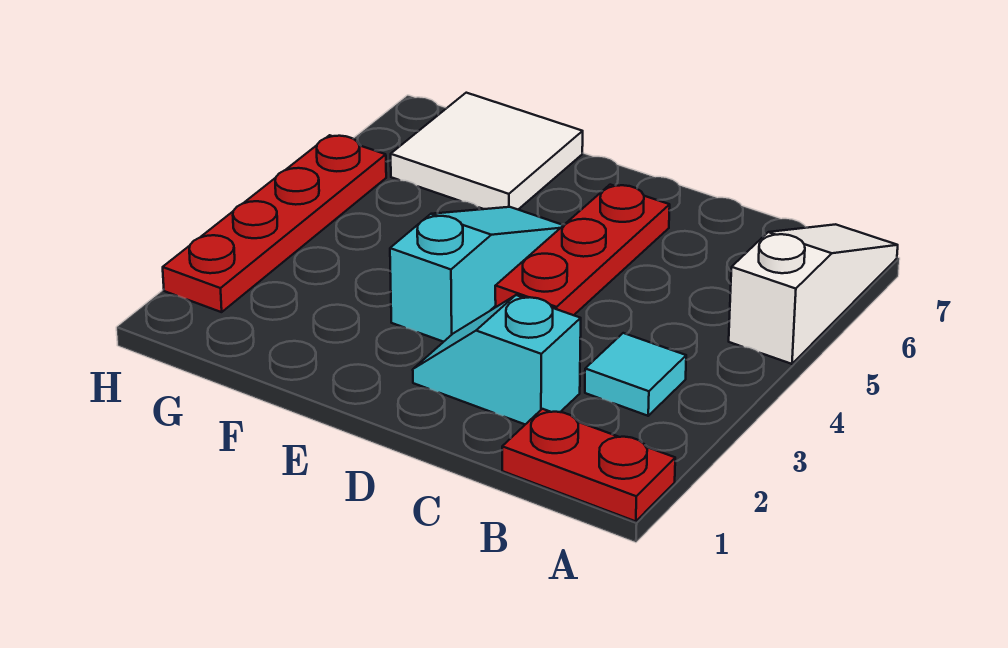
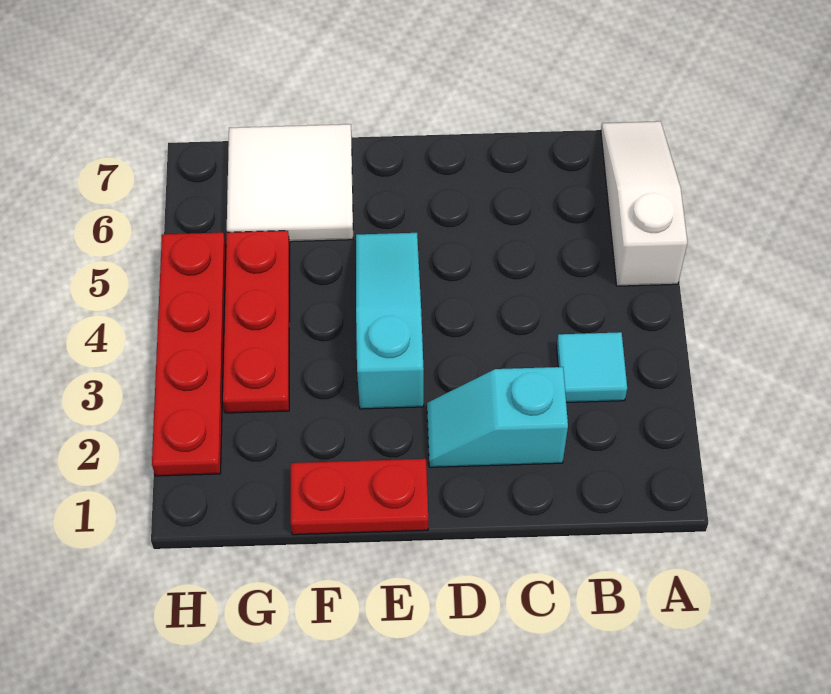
red plate A1:B1 level 1 -> red plate E1:F1 level 1
red plate D4:D6 level 1 -> red plate G3:G5 level 1

